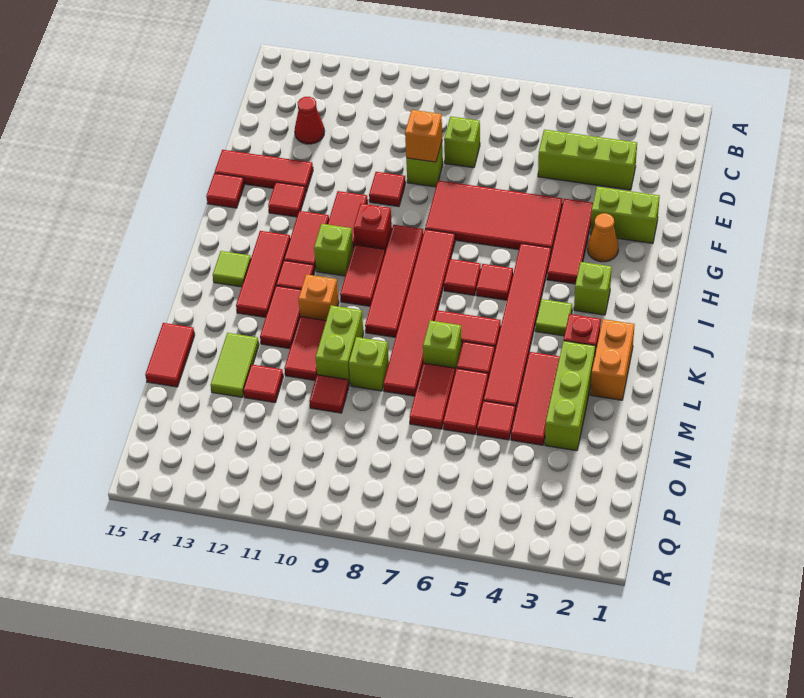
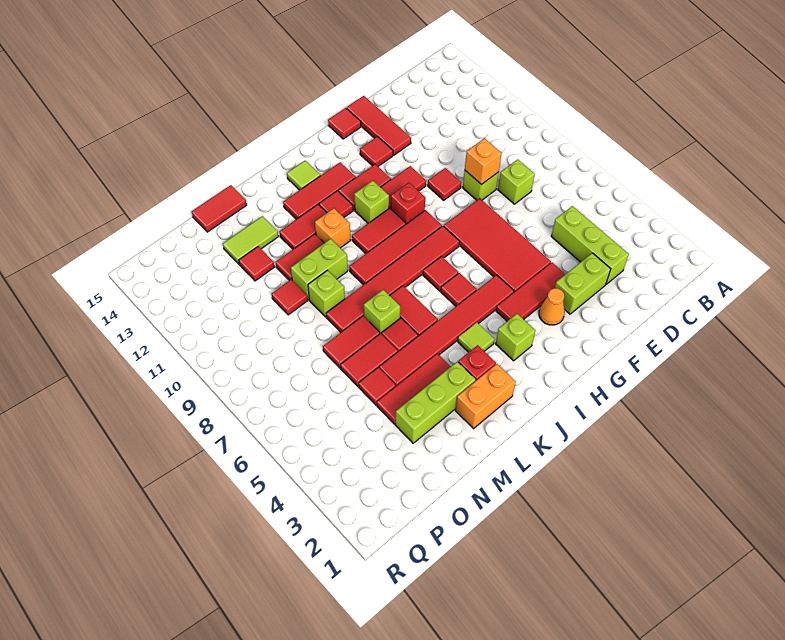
red cone D13 level 1 -> none
lime brick F2:F3 level 1 -> lime brick E3:F3 level 1

